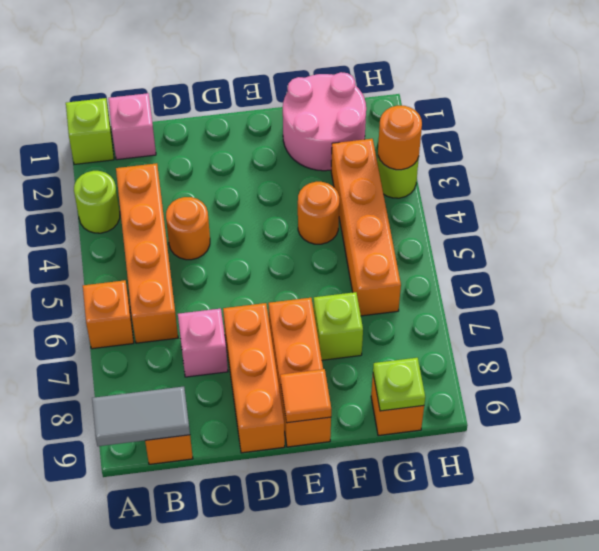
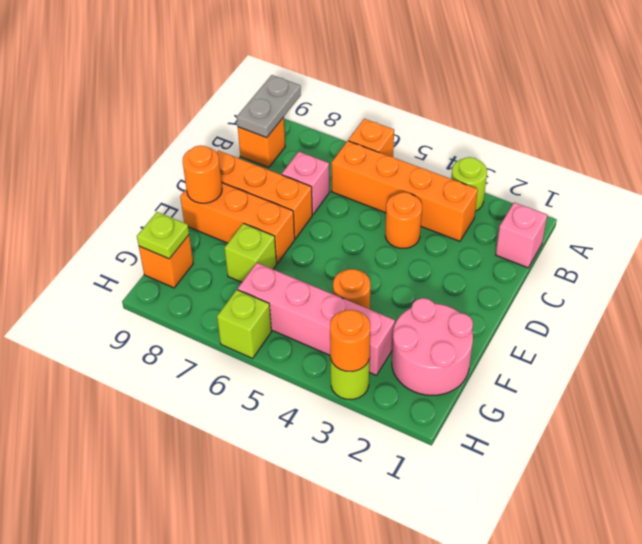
lime brick A1 level 1 -> lime brick H6 level 1
grey tile A9:B9 level 2 -> grey plate A9:B9 level 2
orange tile E9 level 2 -> orange round brick E9 level 2
orange brick G3:G6 level 1 -> pink brick G3:G6 level 1

